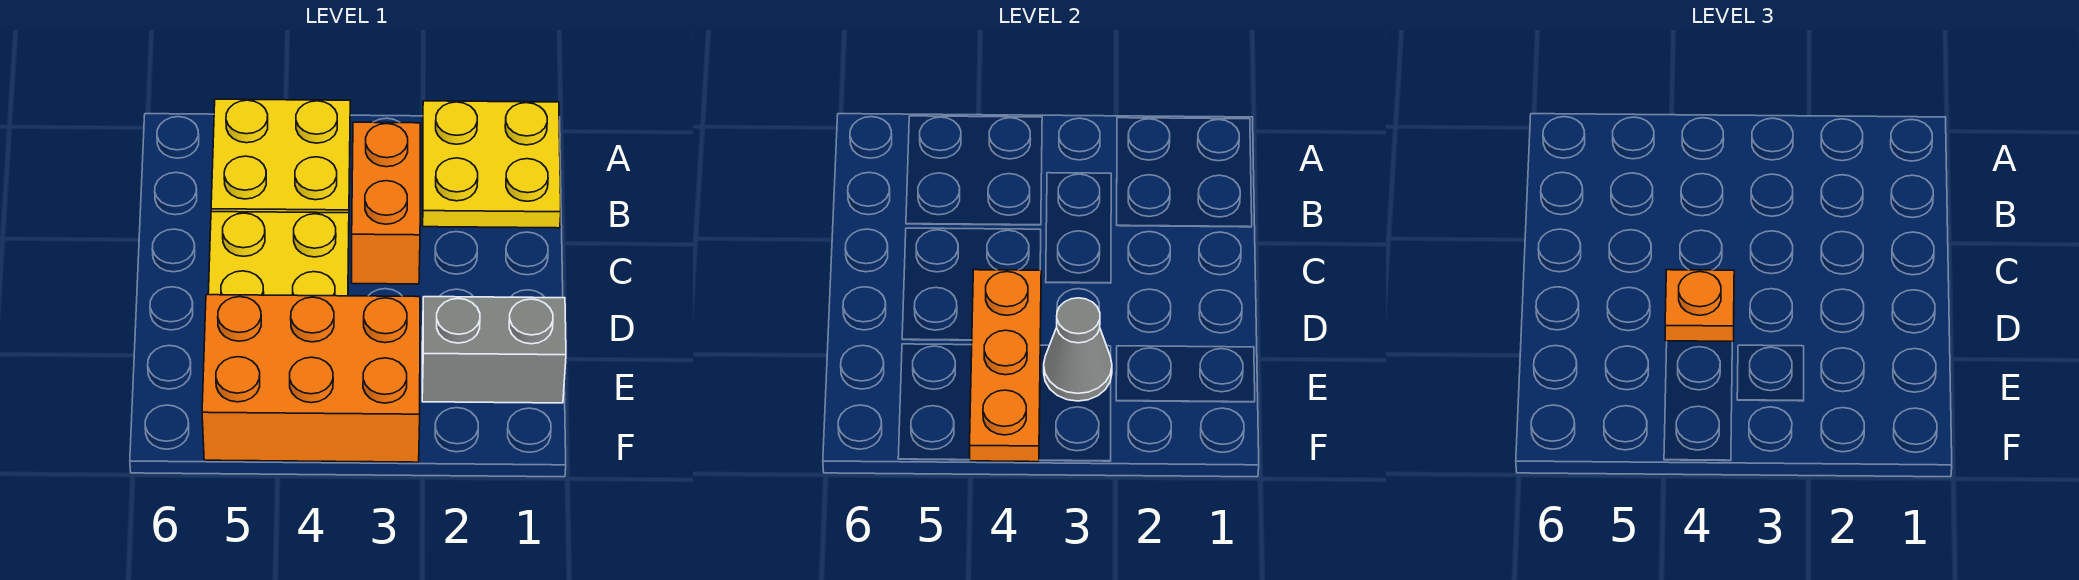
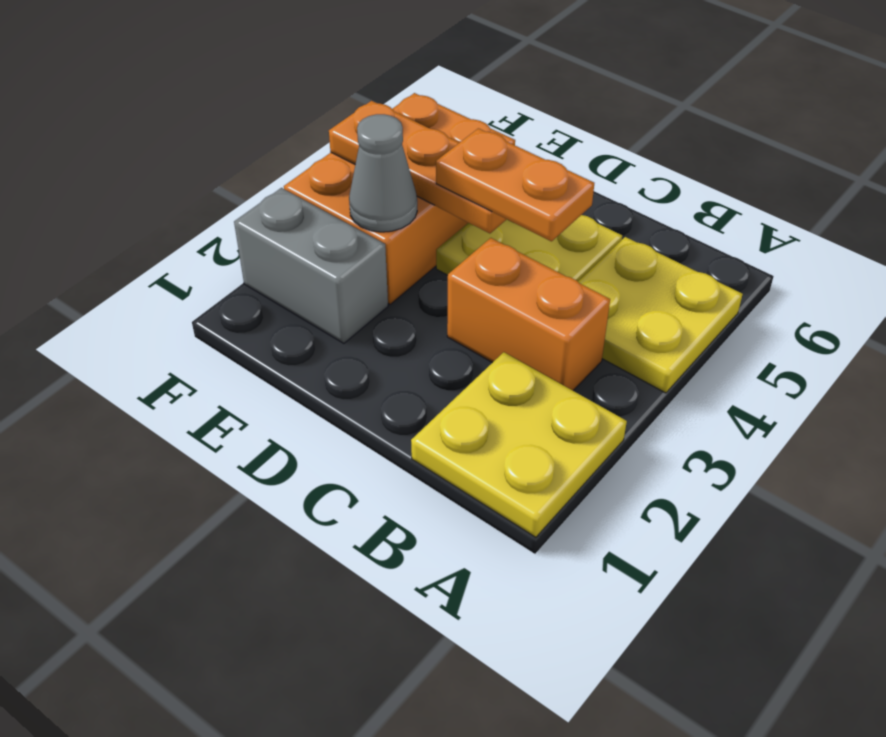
orange plate D4 level 3 -> orange plate C4:D4 level 3
grey brick E1:E2 level 1 -> grey brick E2:F2 level 1

